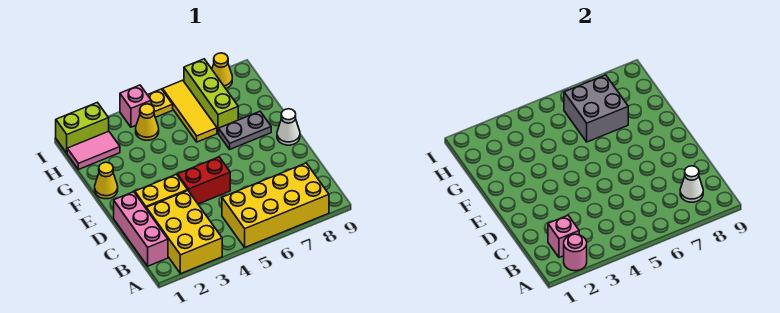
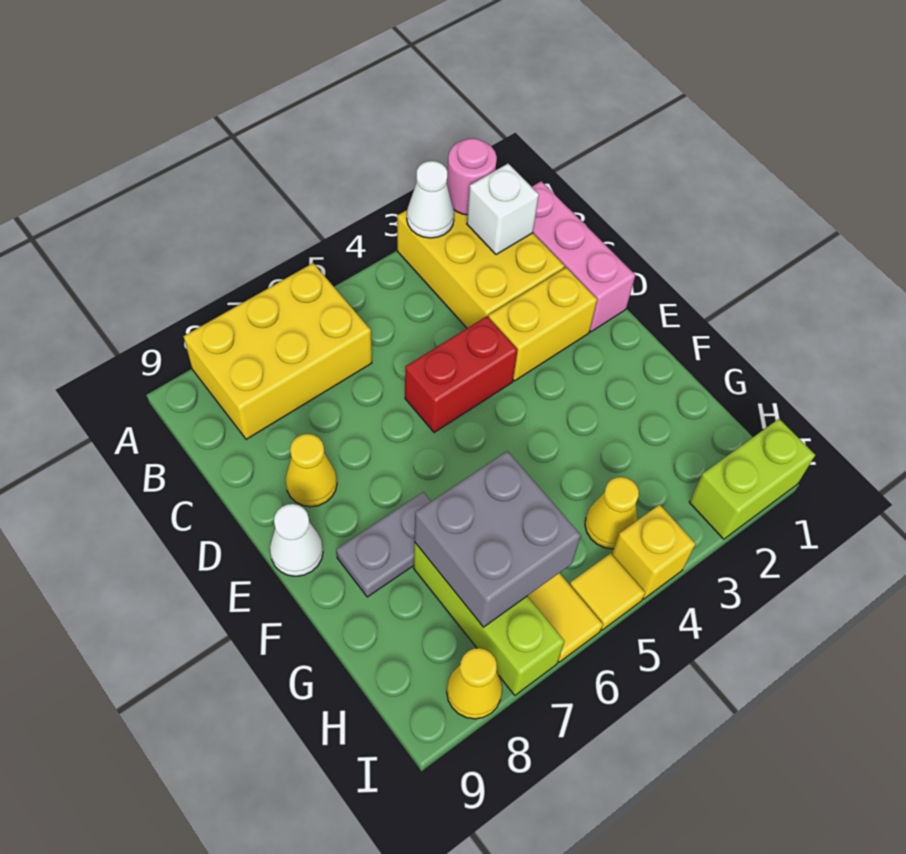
yellow brick A5:B8 level 1 -> yellow brick A6:B8 level 1
pink brick B2 level 2 -> white brick B2 level 2
white cone B8 level 2 -> white cone A3 level 2
yellow cone F1 level 1 -> yellow cone D8 level 1
pink tile H1:H2 level 1 -> none
pink brick I4 level 1 -> yellow brick I4 level 1
yellow plate I5 level 1 -> yellow tile I5 level 1

